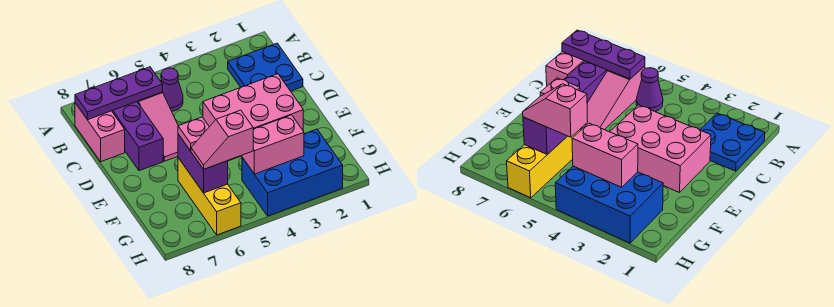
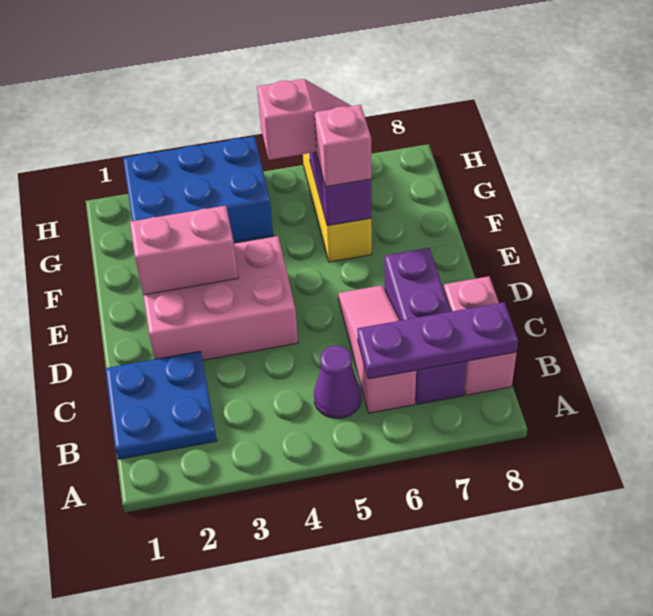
pink plate F6 level 3 -> pink brick F6 level 3
pink brick G3:G4 level 2 -> pink brick E2:E3 level 2

